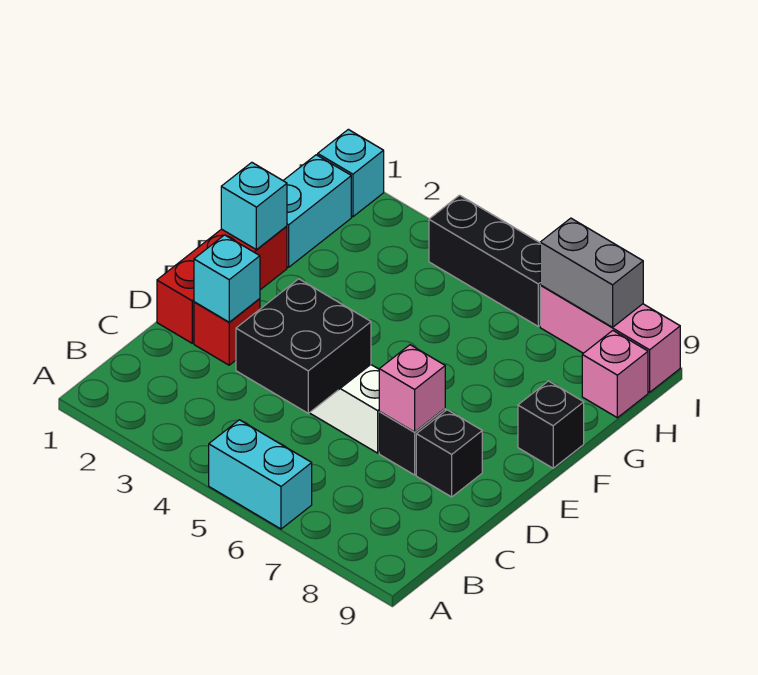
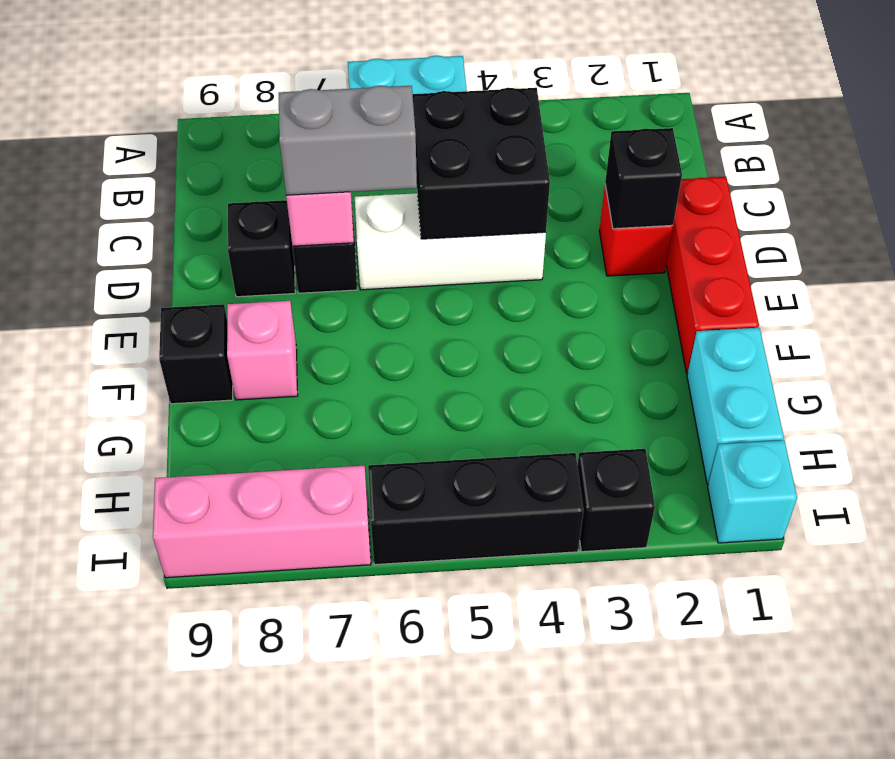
cyan brick D2 level 2 -> black brick D2 level 2
cyan brick F1 level 2 -> none
pink brick H9 level 1 -> pink brick F8 level 1
none -> black brick I3 level 1
grey brick I7:I8 level 2 -> grey brick D6:D7 level 3

